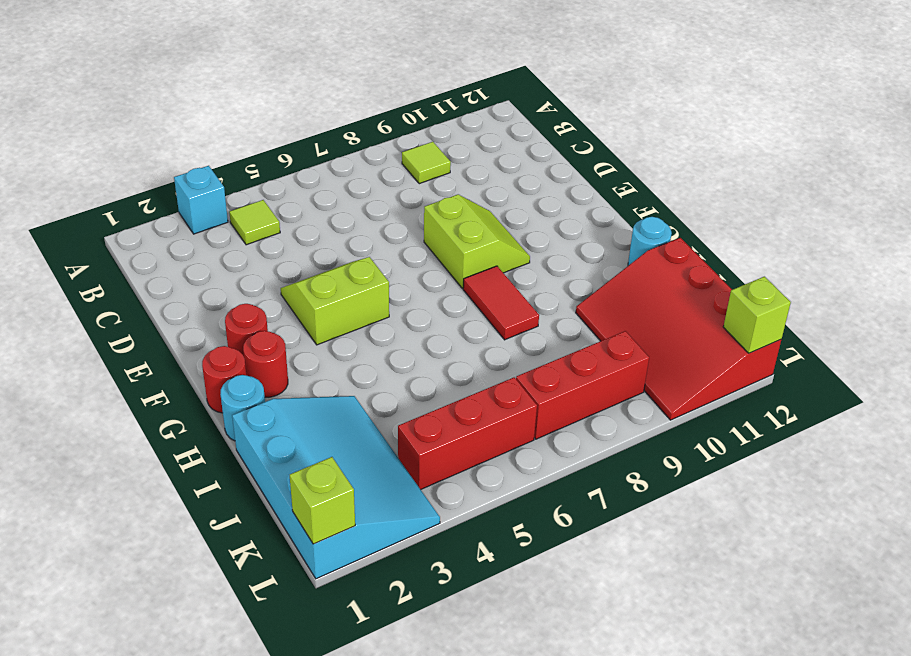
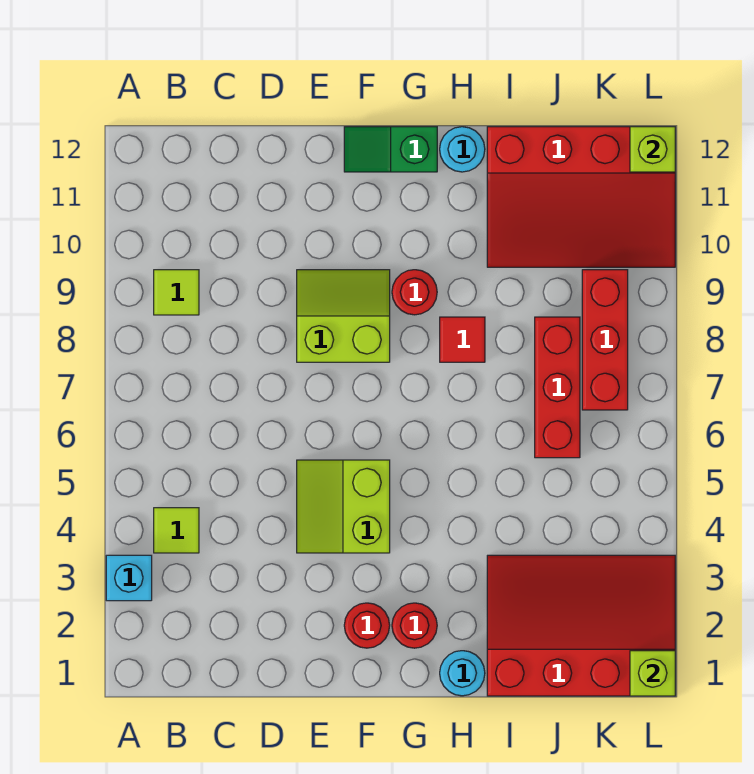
none -> green slope F12:G12 level 1 top G
red round brick G1 level 1 -> red round brick G9 level 1
red tile G8:H8 level 1 -> red tile H8 level 1
cyan slope I1:L3 level 1 top 1 -> red slope I1:L3 level 1 top 1
red brick K4:K6 level 1 -> red brick J6:J8 level 1

